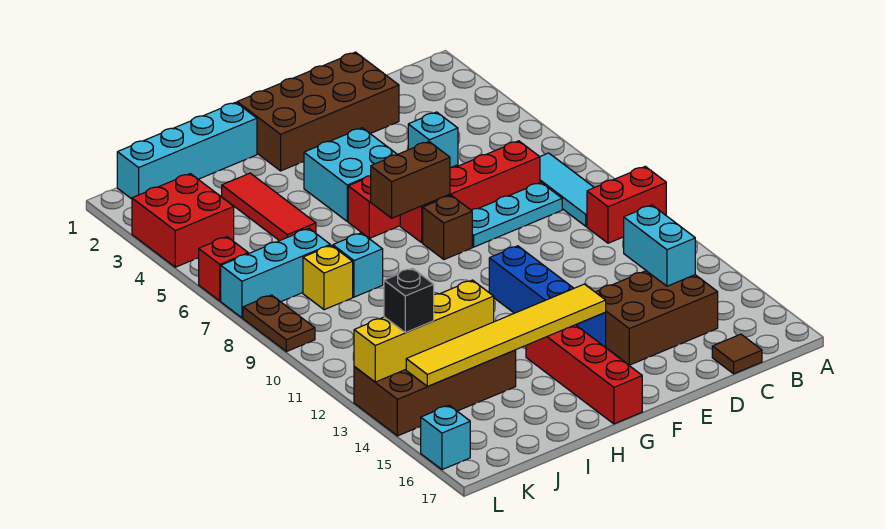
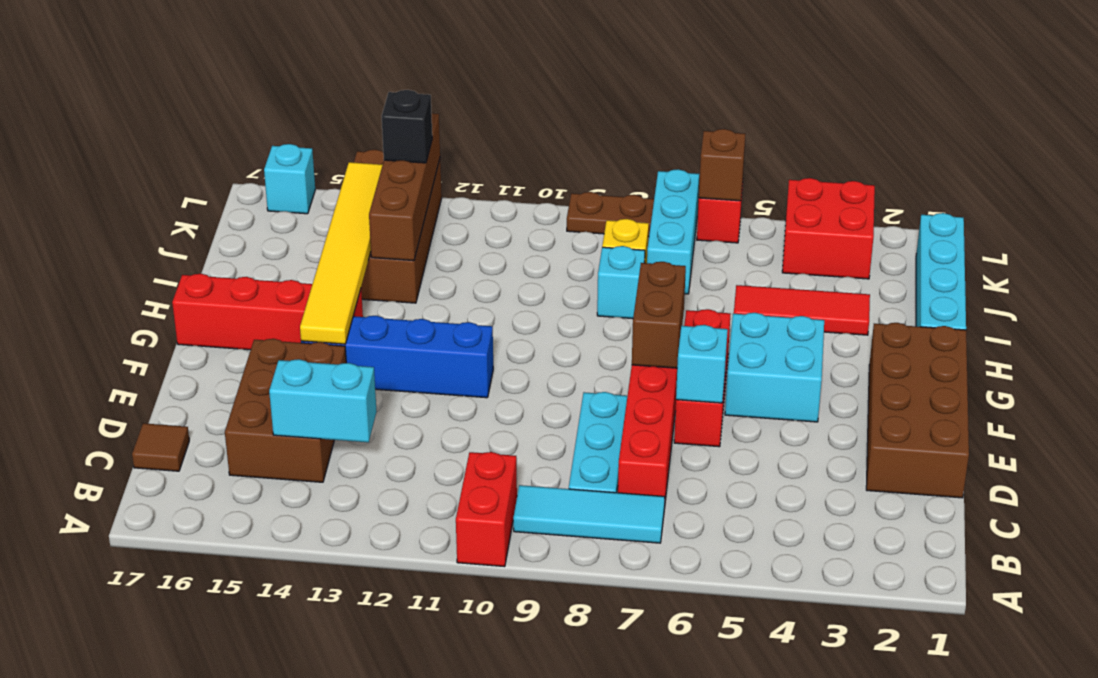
brown brick F8 level 1 -> brown brick L6 level 2
yellow brick I13:L13 level 2 -> brown brick I13:L13 level 2

